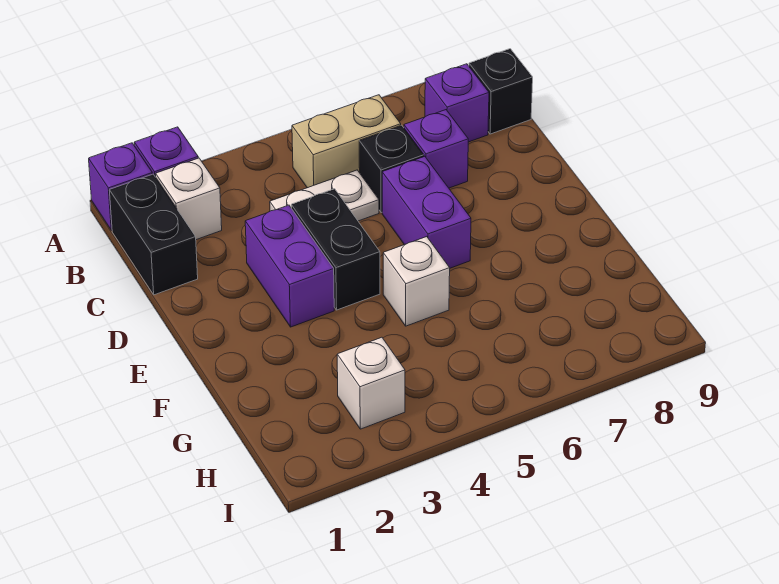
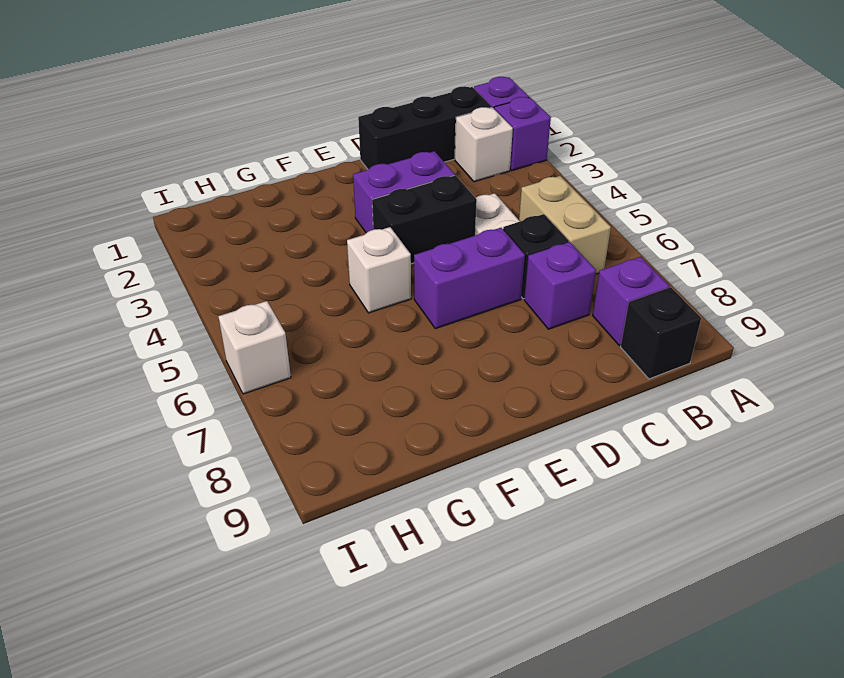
black brick B1:C1 level 1 -> black brick B1:D1 level 1
white brick H3 level 1 -> white brick I6 level 1

